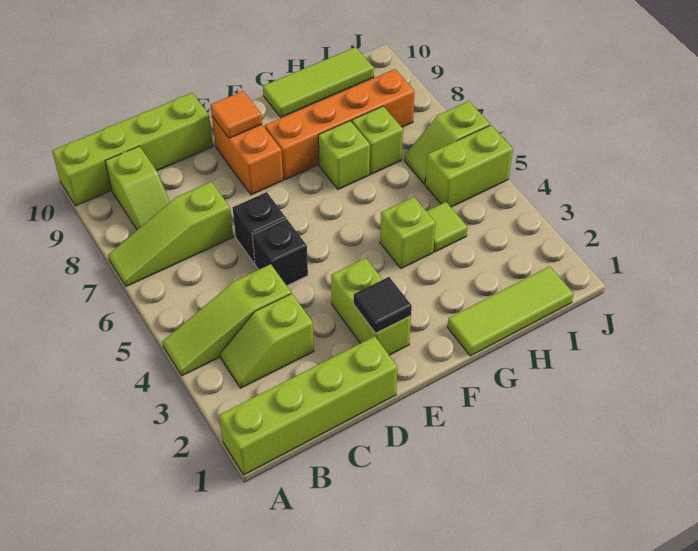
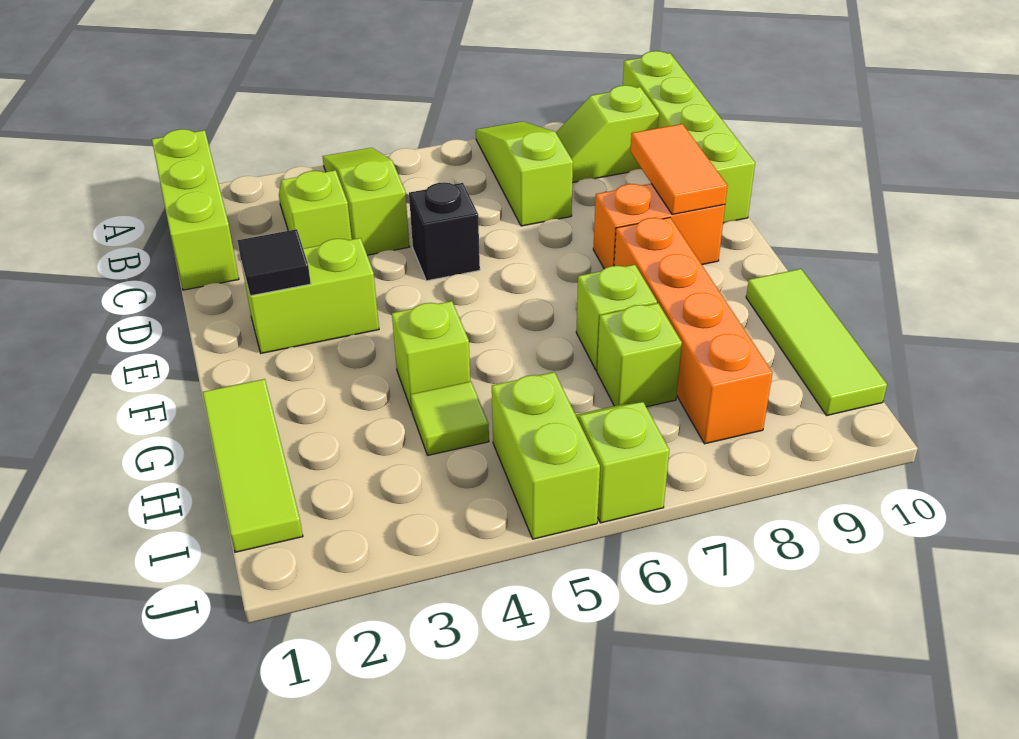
lime brick A1:D1 level 1 -> lime brick A1:C1 level 1
black brick D6 level 1 -> none
orange tile E9 level 2 -> orange tile D9:E9 level 2

